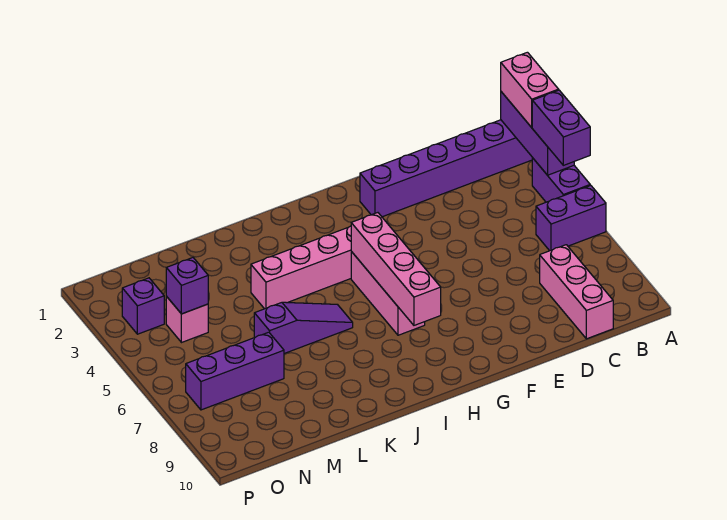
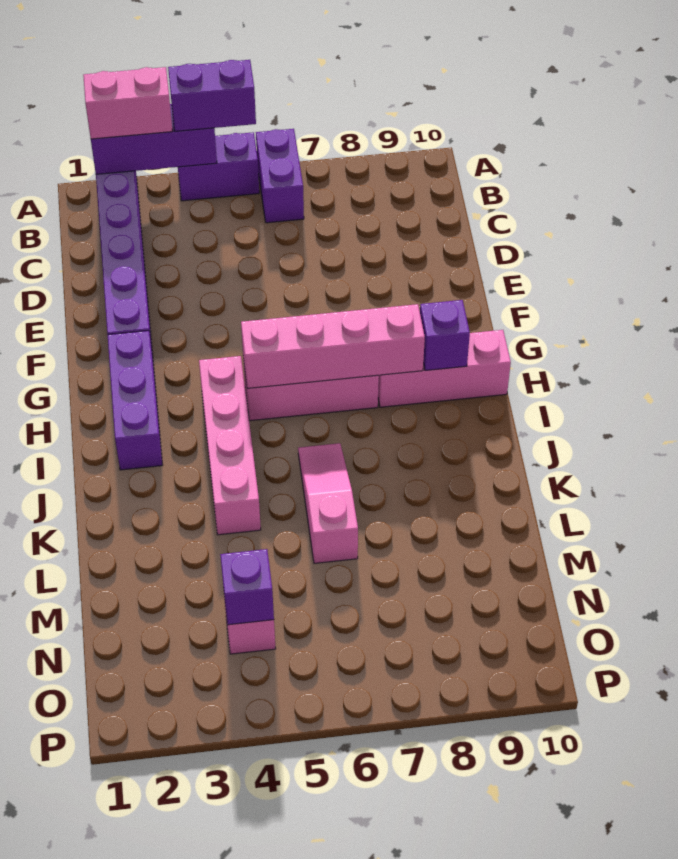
pink brick C8:C10 level 1 -> pink brick H8:H10 level 1
purple slope J6:L6 level 1 top L -> pink slope J6:L6 level 1 top L
purple brick M7:O7 level 1 -> purple brick G2:I2 level 1
purple brick O3 level 1 -> purple brick H9 level 2

